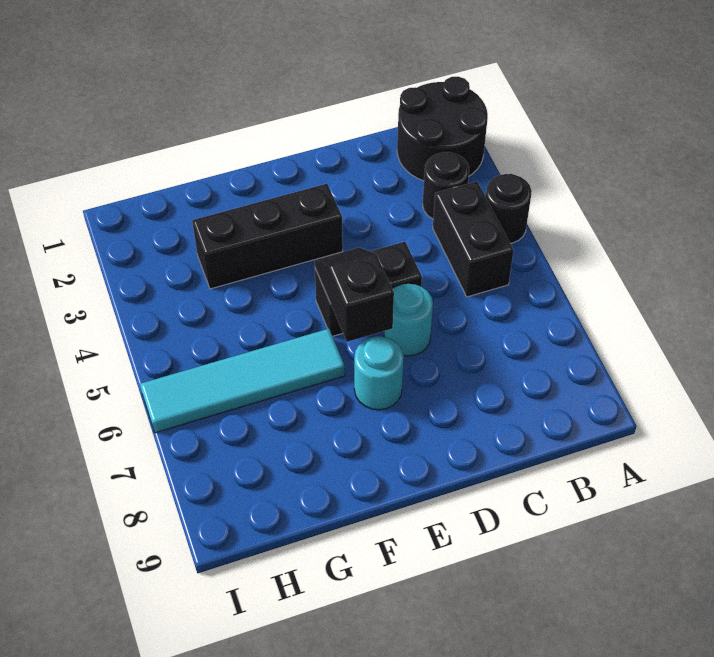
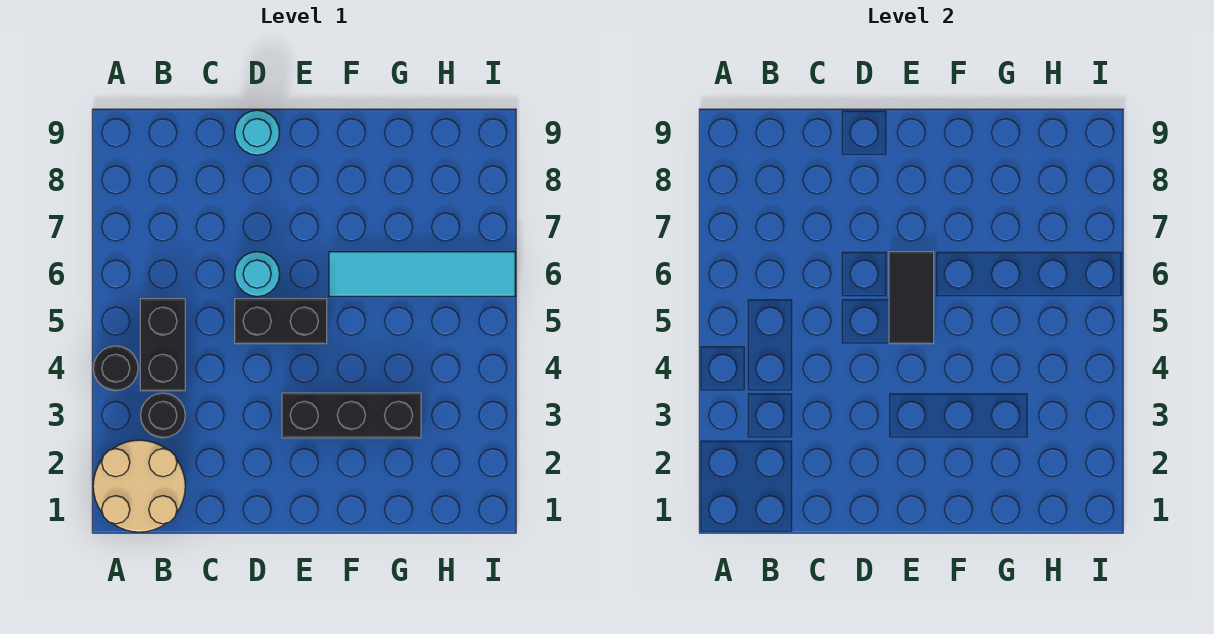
black round brick A1:B2 level 1 -> tan round brick A1:B2 level 1
black slope E5:E6 level 2 top 6 -> black tile E5:E6 level 2
cyan round brick E7 level 1 -> cyan round brick D9 level 1

